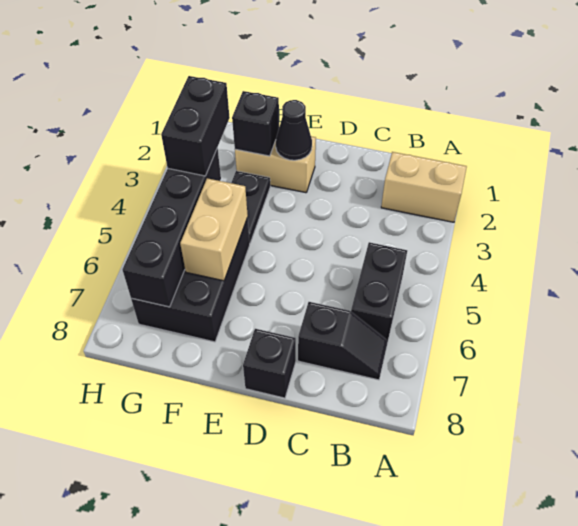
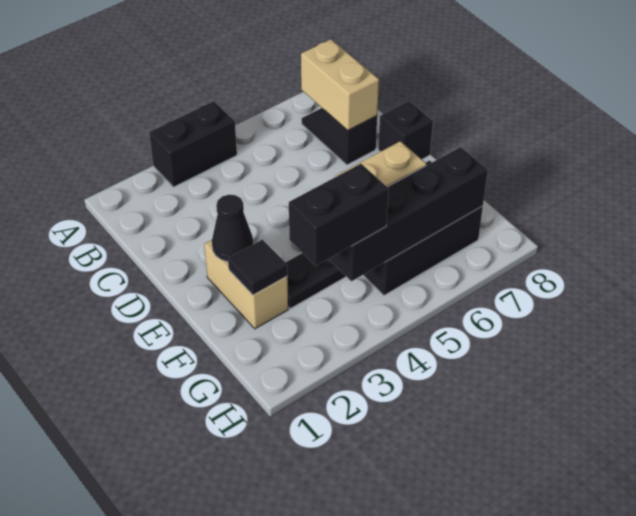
tan brick A2:B2 level 1 -> tan brick B7:C7 level 2
black brick B5:B6 level 1 -> black brick A3:A4 level 1
black brick F2 level 2 -> black tile F2 level 2

